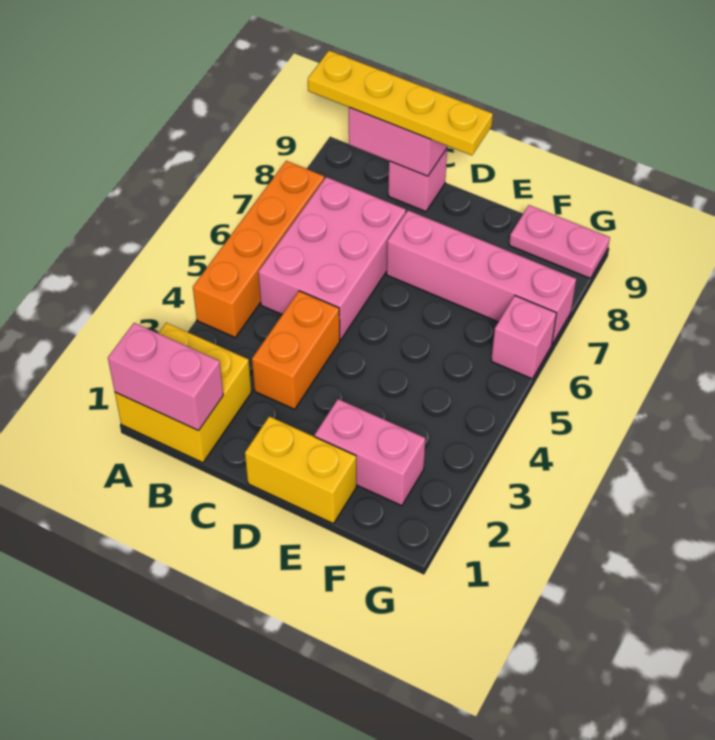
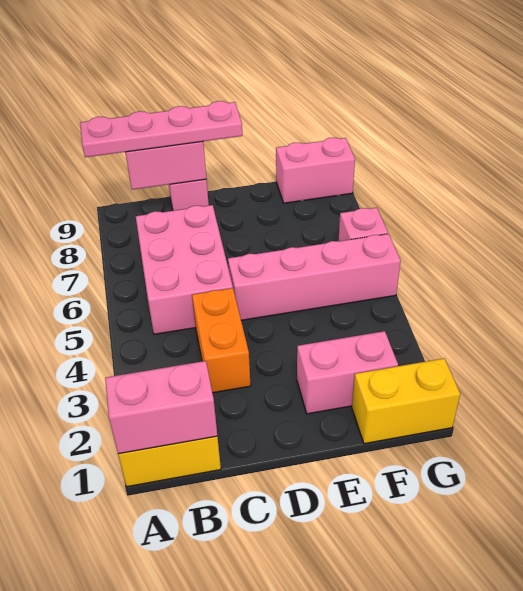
orange brick A4:A7 level 1 -> none
yellow plate A9:D9 level 3 -> pink plate A9:D9 level 3
yellow brick D1:E1 level 1 -> yellow brick F1:G1 level 1
pink brick D7:G7 level 1 -> pink brick D5:G5 level 1
pink plate F9:G9 level 1 -> pink brick F9:G9 level 1

